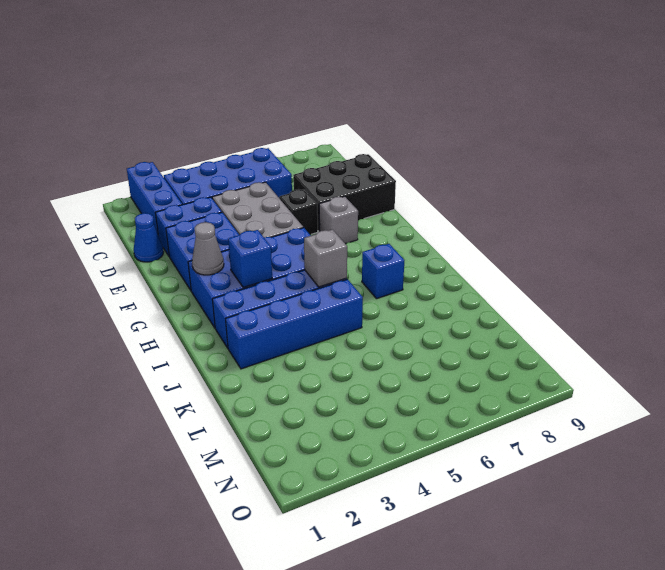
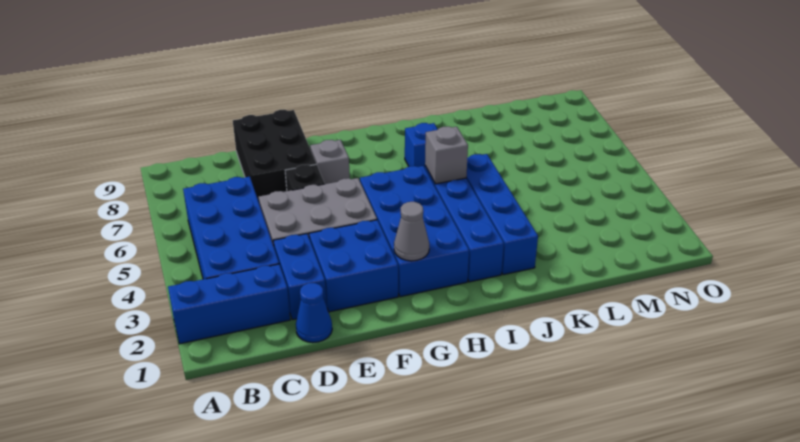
blue brick H3 level 2 -> none

